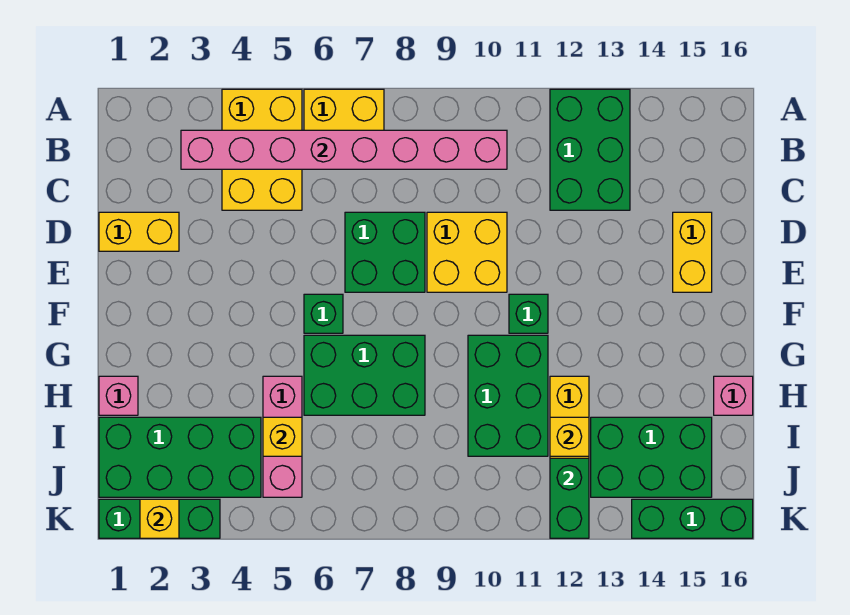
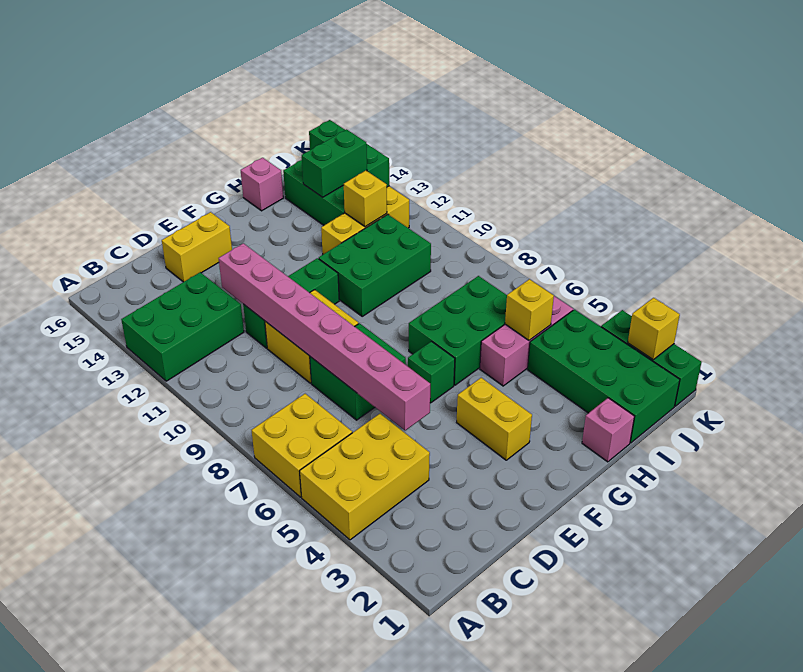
pink brick B3:B10 level 2 -> pink brick D5:D12 level 2
yellow brick D1:D2 level 1 -> yellow brick F3:F4 level 1
green brick F11 level 1 -> green brick D11:F11 level 1
green brick G6:H8 level 1 -> green brick G6:I7 level 1
green brick J12:K12 level 2 -> green brick I14:J14 level 2

